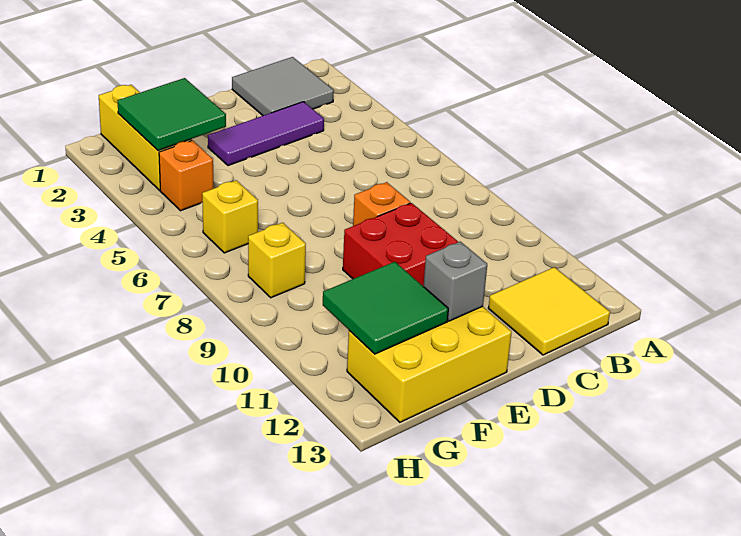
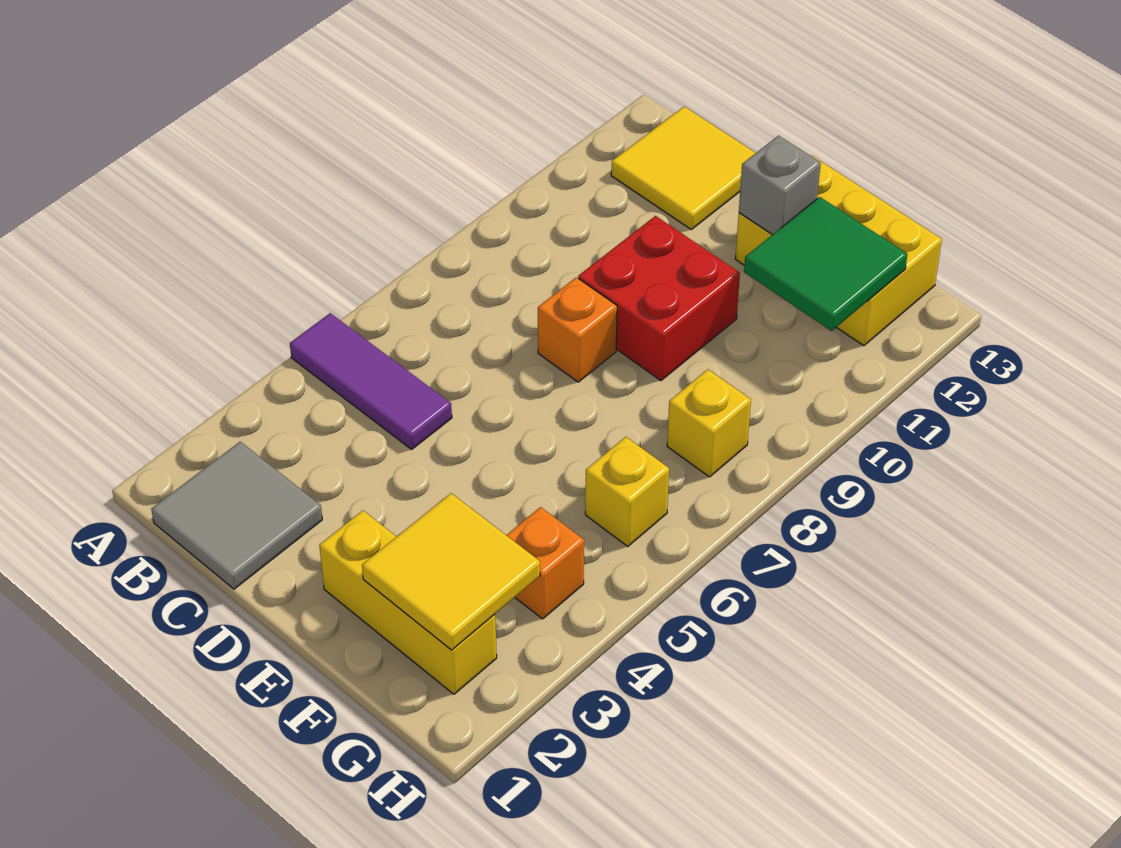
purple tile C3:E3 level 1 -> purple tile A5:C5 level 1
green tile F2:G3 level 2 -> yellow tile F2:G3 level 2
yellow brick G1:G3 level 1 -> yellow brick E2:G2 level 1

